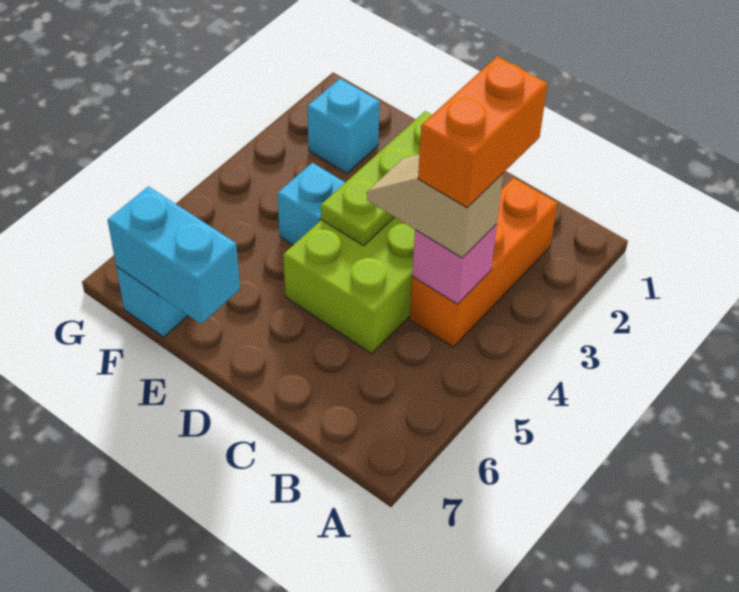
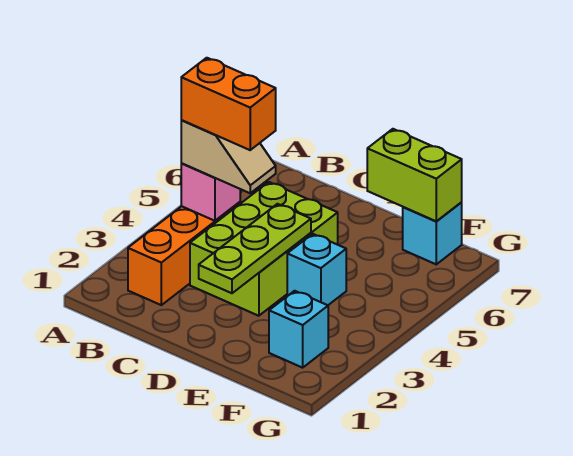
orange brick B3:B4 level 4 -> orange brick B4:C4 level 4
cyan brick E7:F7 level 2 -> lime brick E7:F7 level 2

